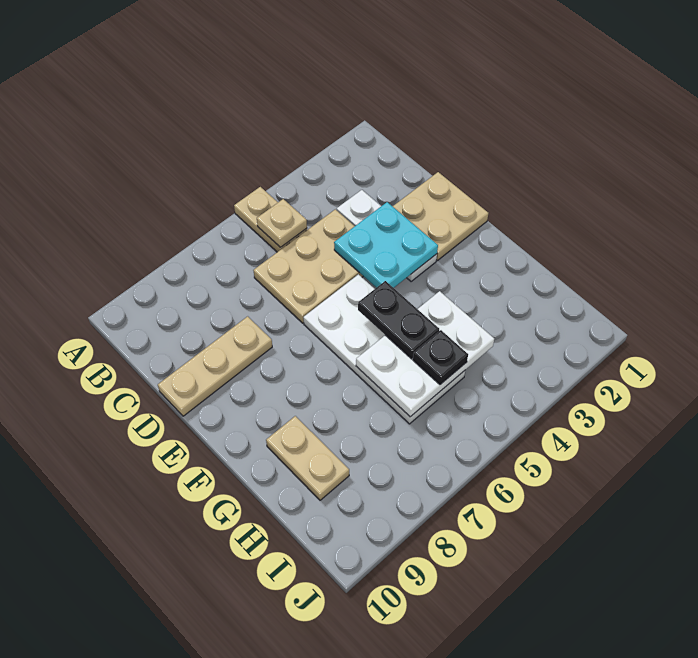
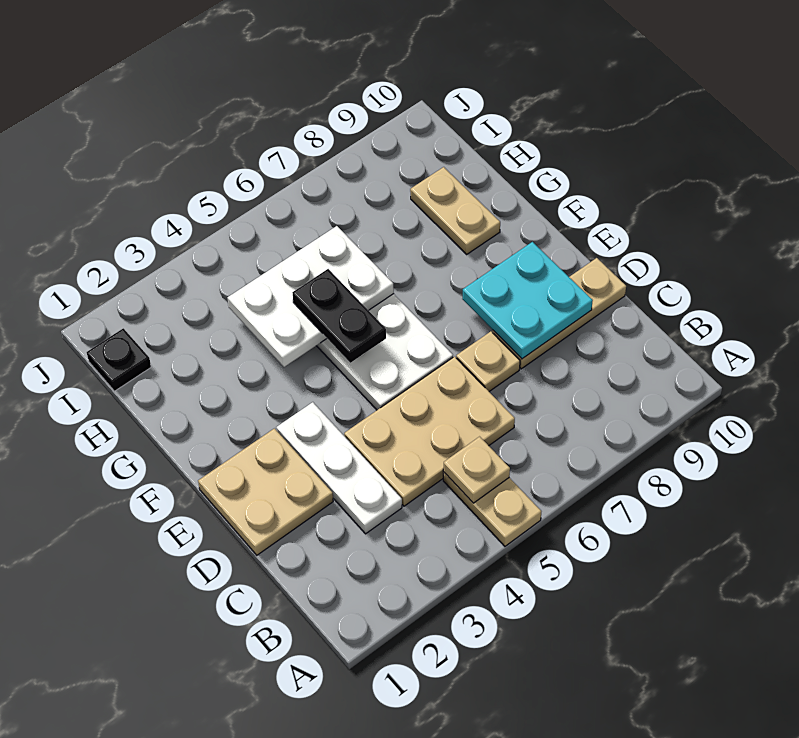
cyan plate D3:E4 level 2 -> cyan plate D8:E9 level 2
none -> tan plate D7 level 1
black plate H5 level 3 -> black plate I1 level 1

